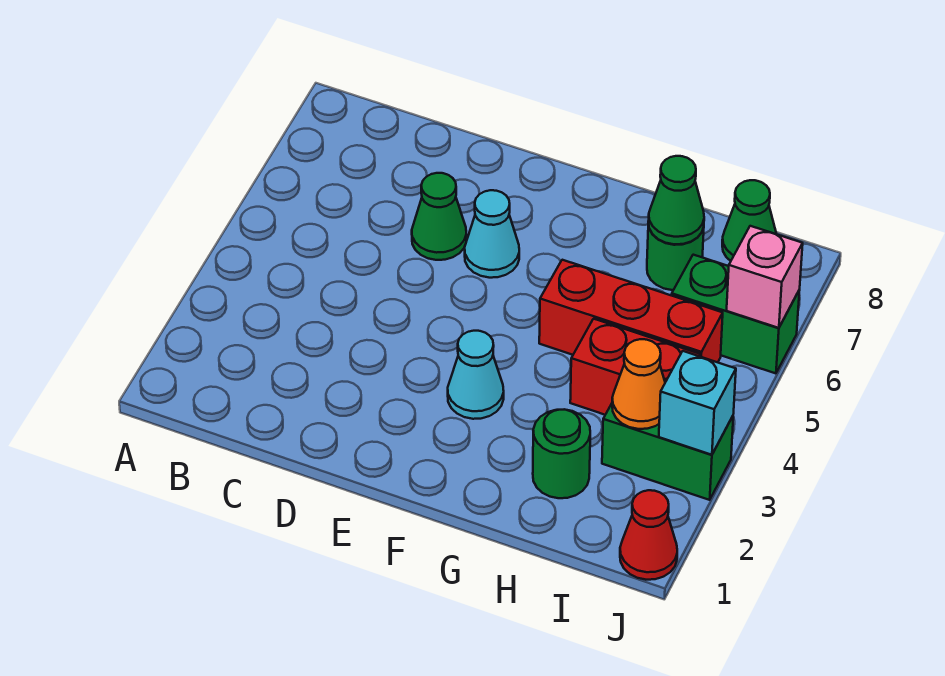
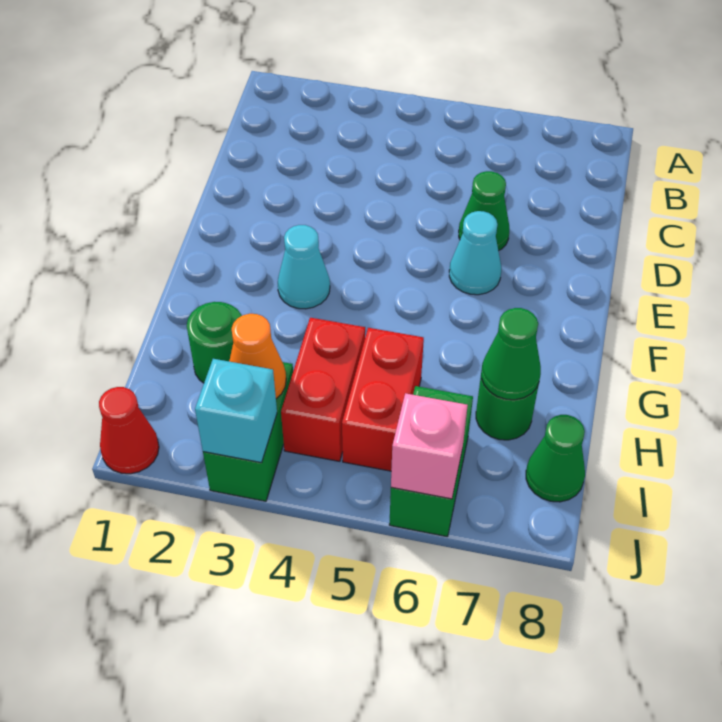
red brick G5:I5 level 1 -> red brick H5:I5 level 1

